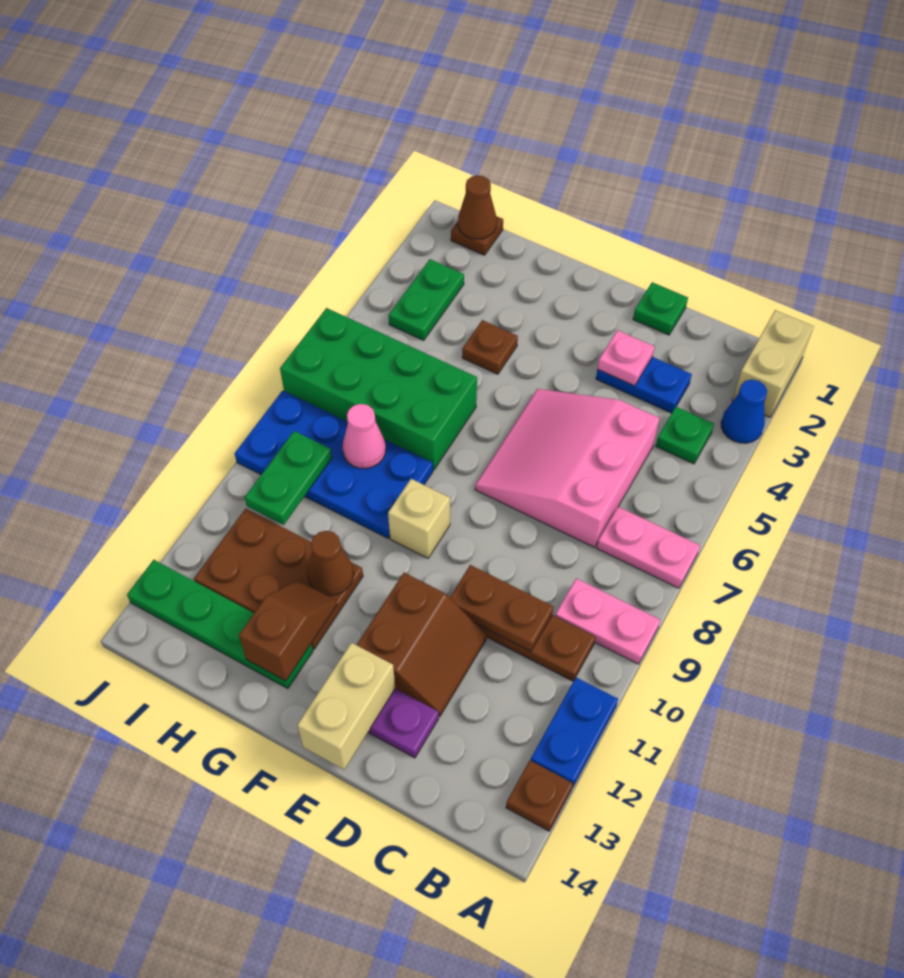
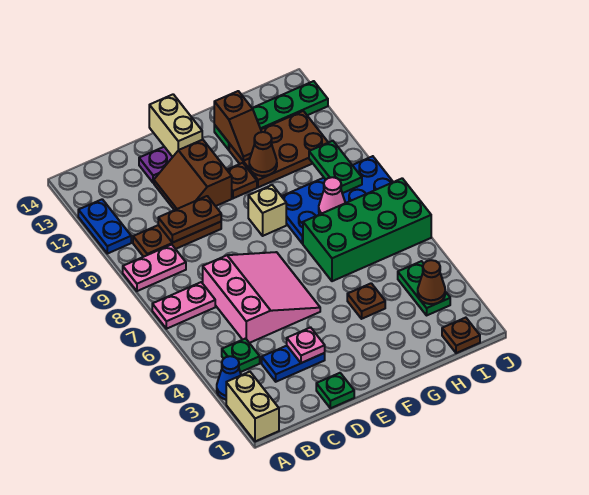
brown plate A13 level 1 -> brown plate F11 level 1
brown cone I1 level 2 -> brown cone I3 level 2

